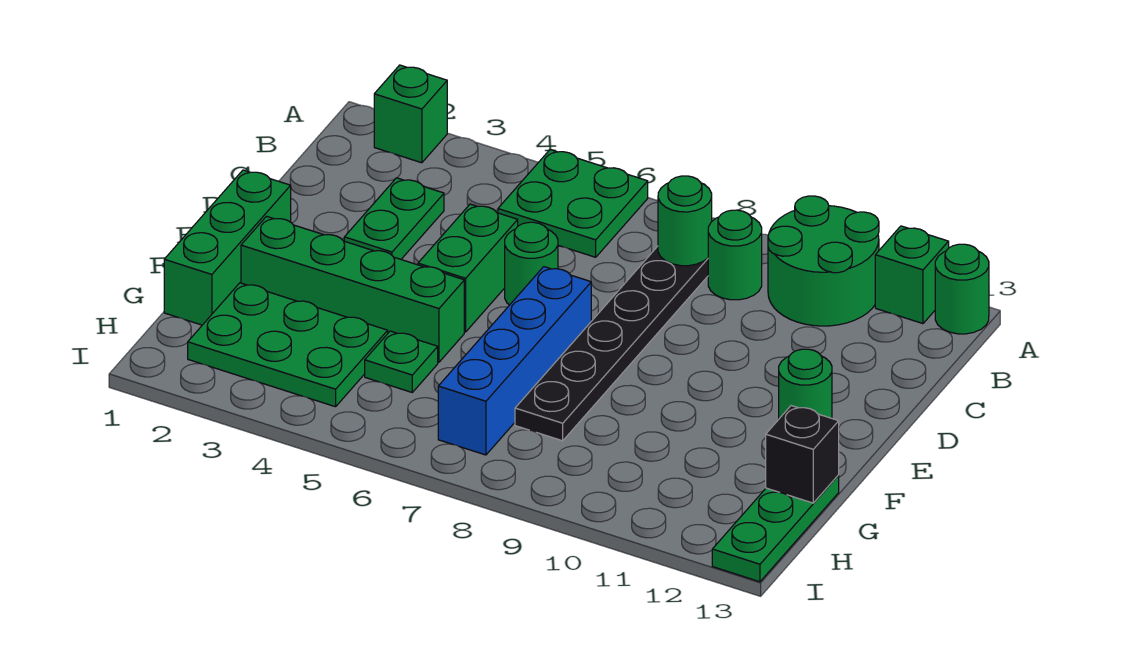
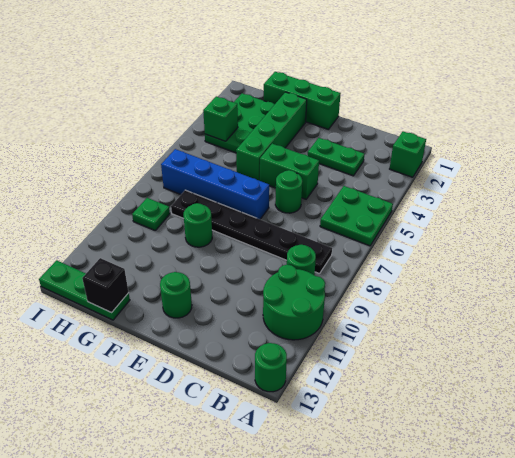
green brick A12 level 1 -> green brick H4 level 2
green round brick B8 level 2 -> green round brick F9 level 1
green plate G5 level 1 -> green plate H9 level 1

